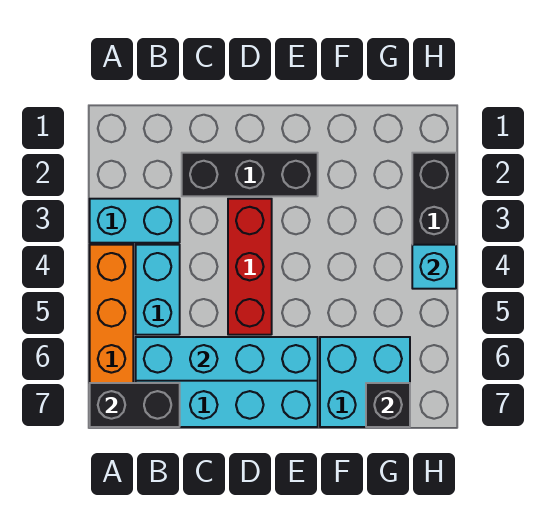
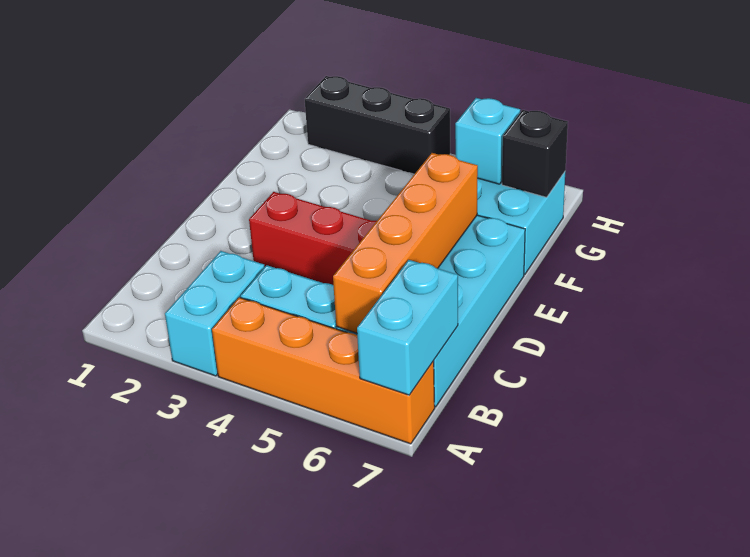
black brick A7:B7 level 2 -> cyan brick A7:B7 level 2
cyan brick B6:E6 level 2 -> orange brick B6:E6 level 2
black brick C2:E2 level 1 -> none
cyan brick H4 level 2 -> cyan brick G6 level 2

